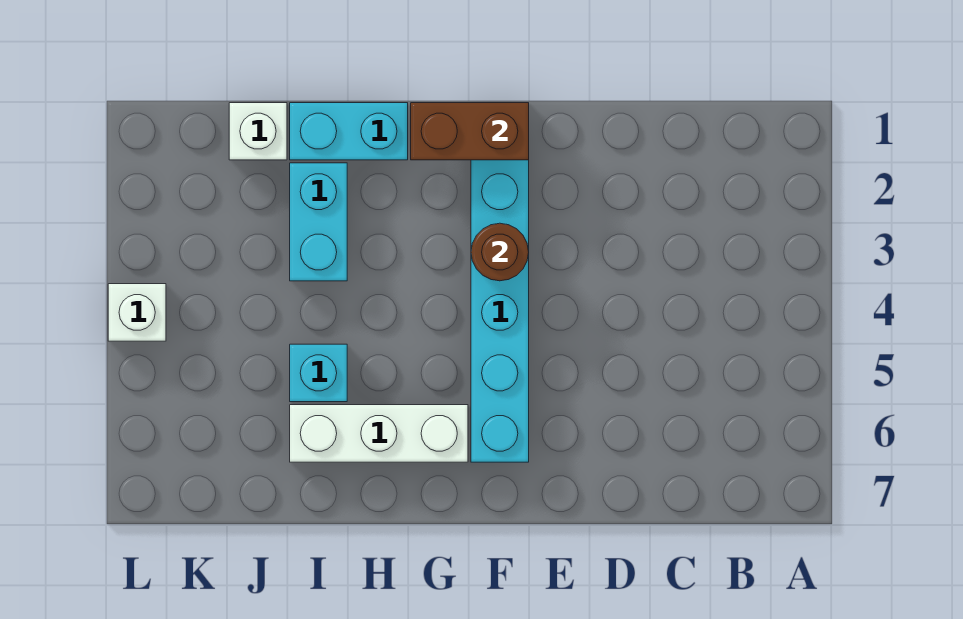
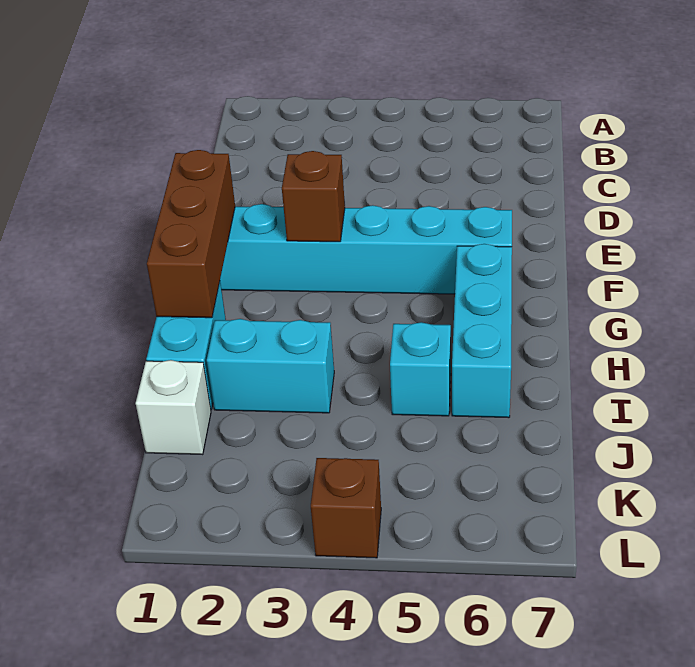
brown brick F1:G1 level 2 -> brown brick F1:H1 level 2
brown round brick F3 level 2 -> brown brick F3 level 2
white brick G6:I6 level 1 -> cyan brick G6:I6 level 1
white brick L4 level 1 -> brown brick L4 level 1

